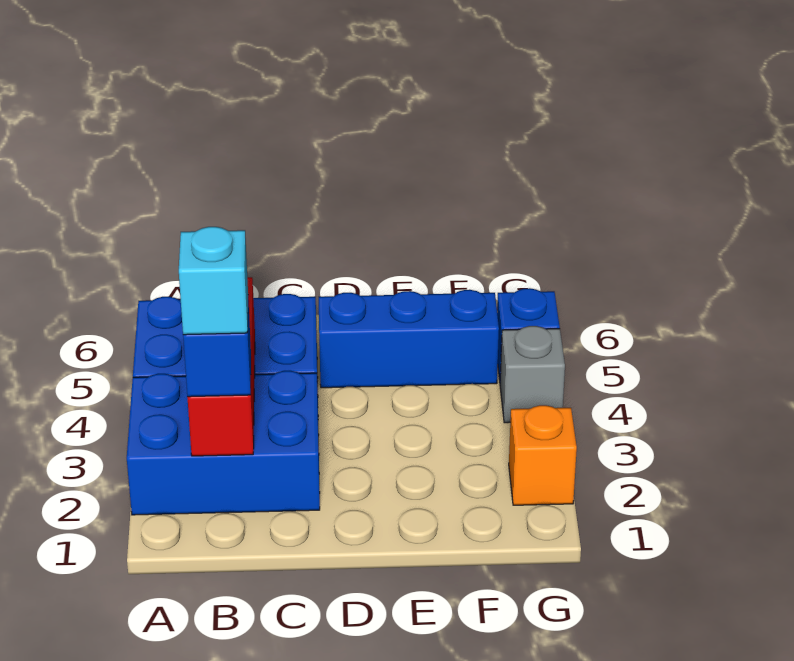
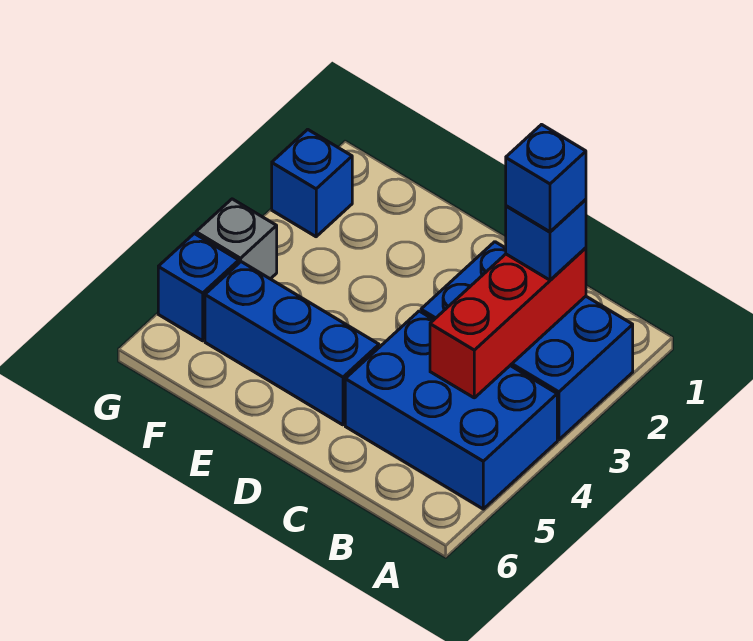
cyan brick B2 level 4 -> blue brick B2 level 4
orange brick G2 level 1 -> blue brick G2 level 1

